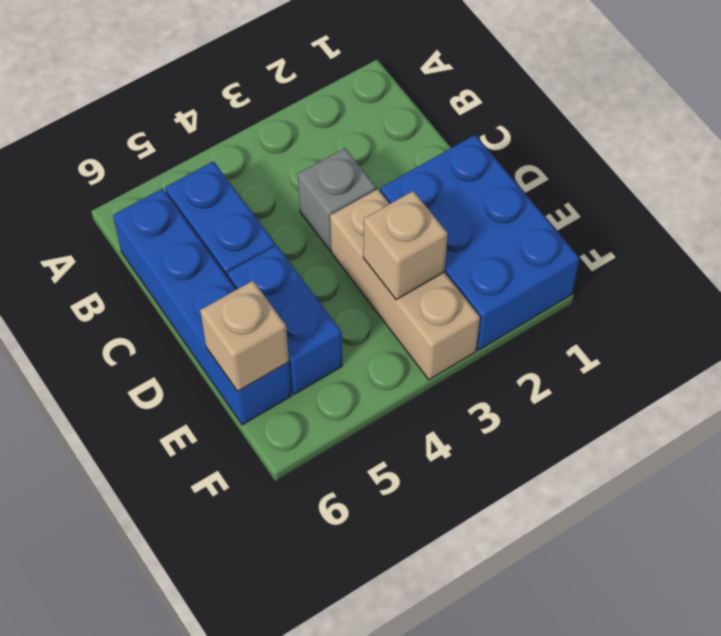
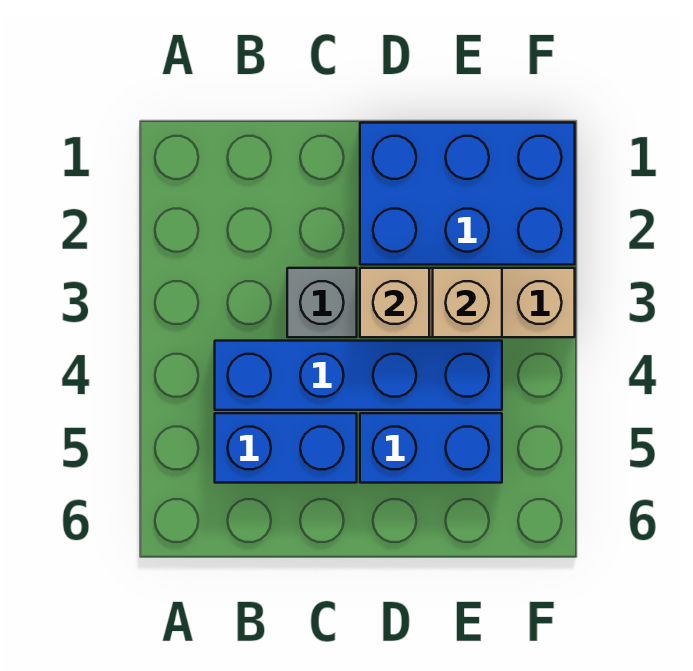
blue brick B6:E6 level 1 -> blue brick B4:E4 level 1
tan brick E6 level 2 -> tan brick D3 level 2

